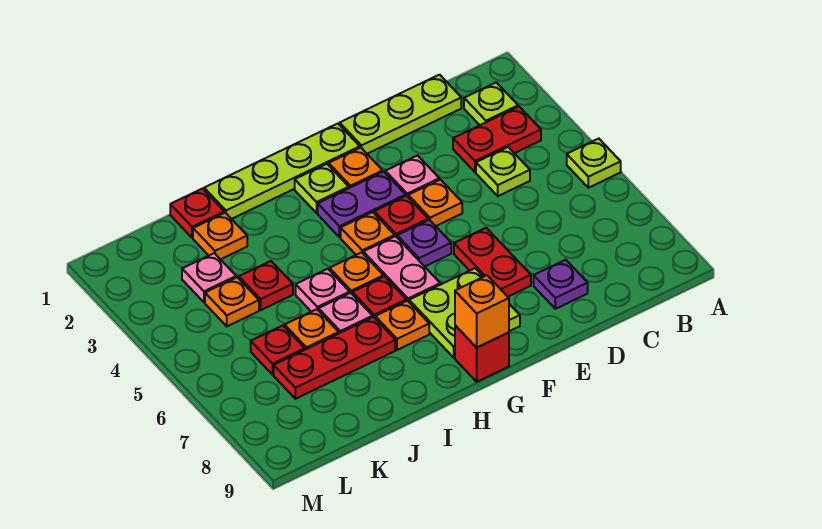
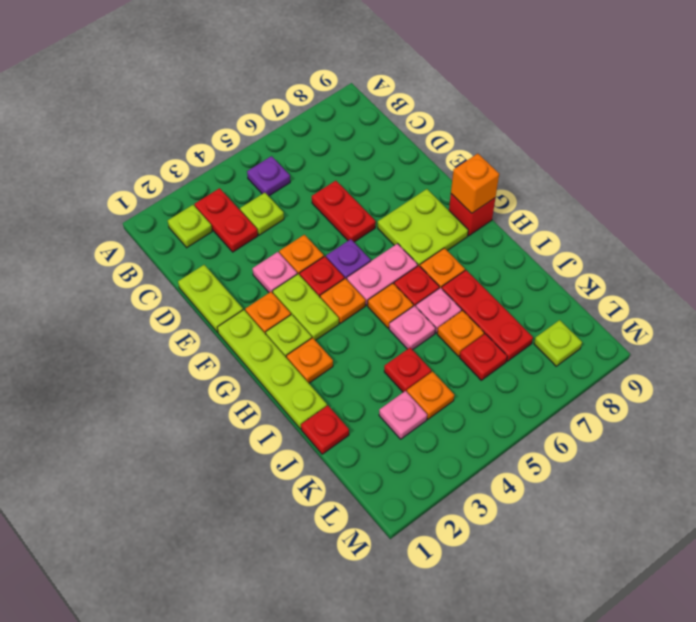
lime plate A5 level 1 -> lime plate L8 level 1
lime plate C1:E1 level 1 -> lime plate D1:E1 level 1
purple plate D8 level 1 -> purple plate B5 level 1
red plate E6:E7 level 1 -> red plate D6:E6 level 1
purple plate F3:G3 level 1 -> lime plate F3:G3 level 1
orange plate J2 level 1 -> orange plate H2 level 1

